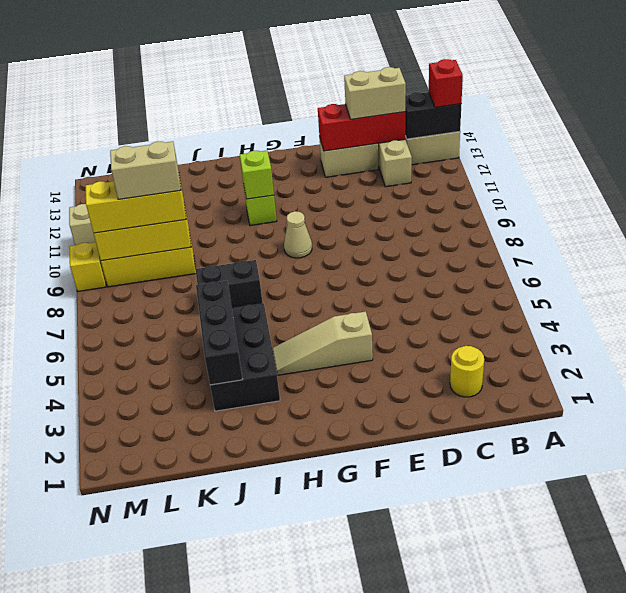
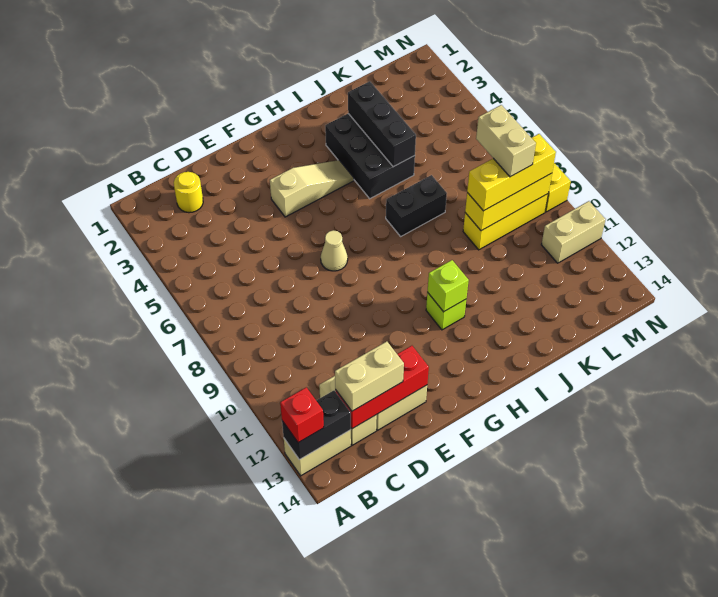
tan cone G9 level 1 -> tan cone F7 level 1
tan brick K9:L9 level 4 -> tan brick L8:L9 level 4

